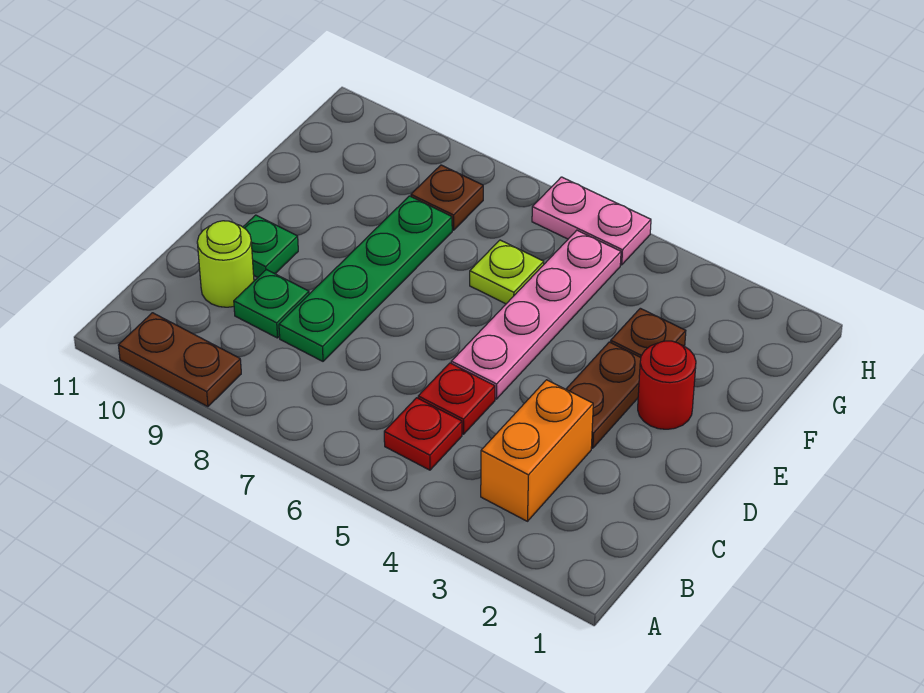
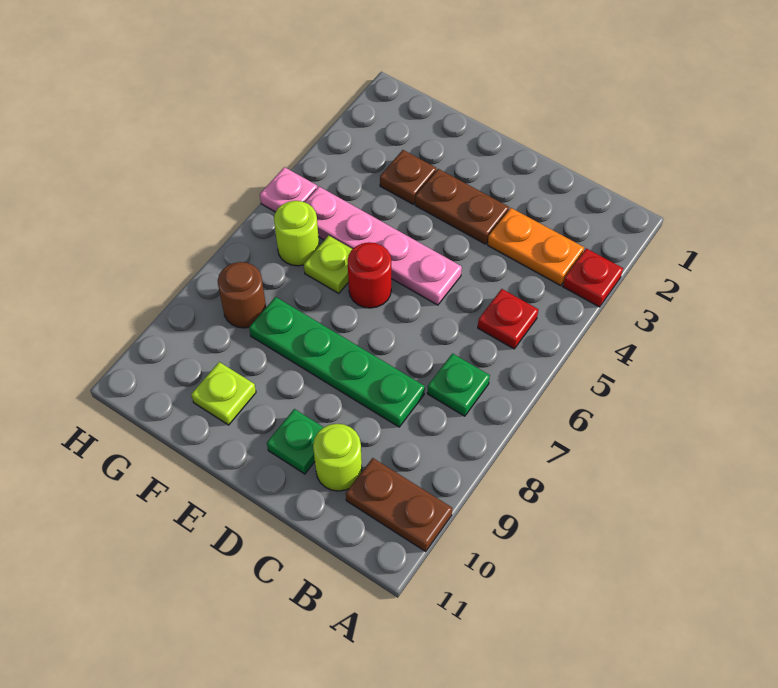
brown plate A9:A10 level 1 -> brown plate A10:B10 level 1
orange brick B3:C3 level 1 -> orange plate B3:C3 level 1
red plate C5 level 1 -> red plate A3 level 1
green plate C9 level 1 -> green plate B7 level 1
red round brick E2 level 1 -> red round brick E6 level 1
none -> lime plate F10 level 1
none -> lime round brick G6 level 1
brown plate G8 level 1 -> brown round brick G8 level 1
pink plate H5:H6 level 1 -> pink plate H5 level 1

